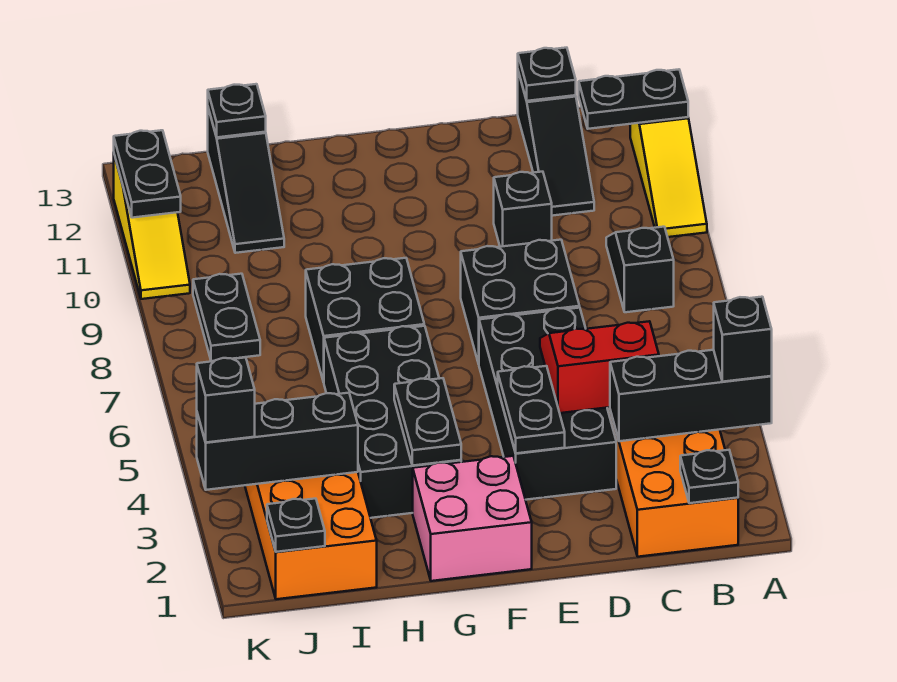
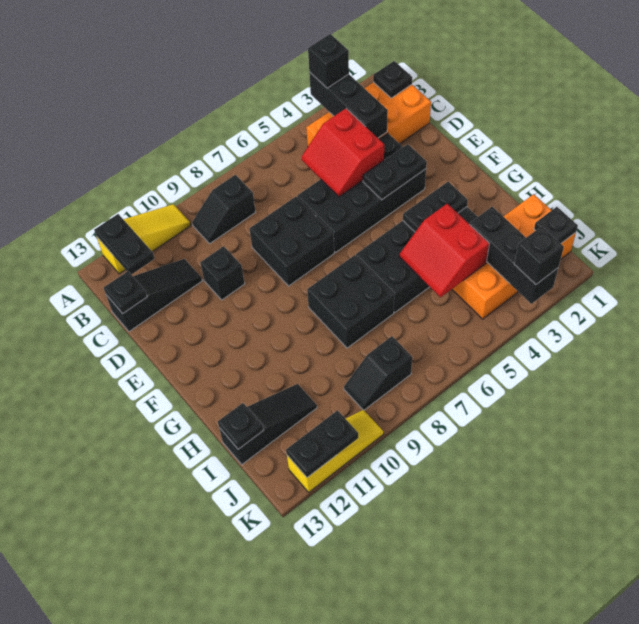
pink brick F1:G2 level 1 -> none
none -> red slope H4:I5 level 2 top 4
black plate J8:J9 level 1 -> black slope J8:J9 level 1 top 8

